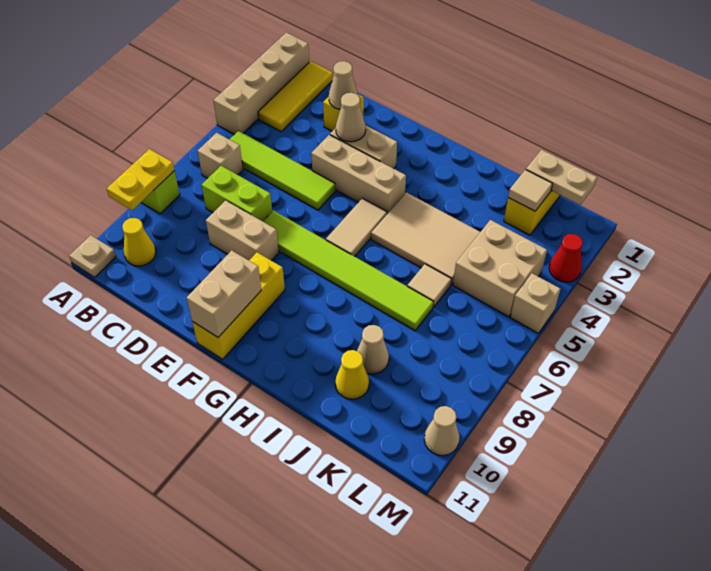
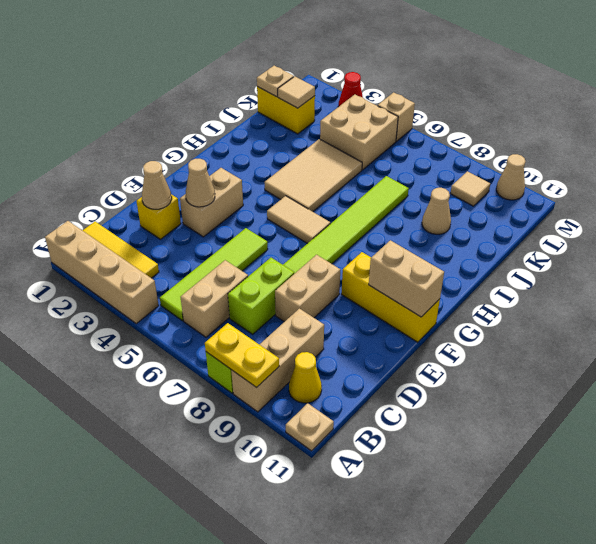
tan brick B6 level 1 -> tan brick B6:C6 level 1
tan brick E4:G4 level 1 -> tan brick A9:C9 level 1
tan tile J6 level 1 -> tan tile L9 level 1
yellow cone J10 level 1 -> none
tan plate K1:L1 level 2 -> tan plate K1 level 2

